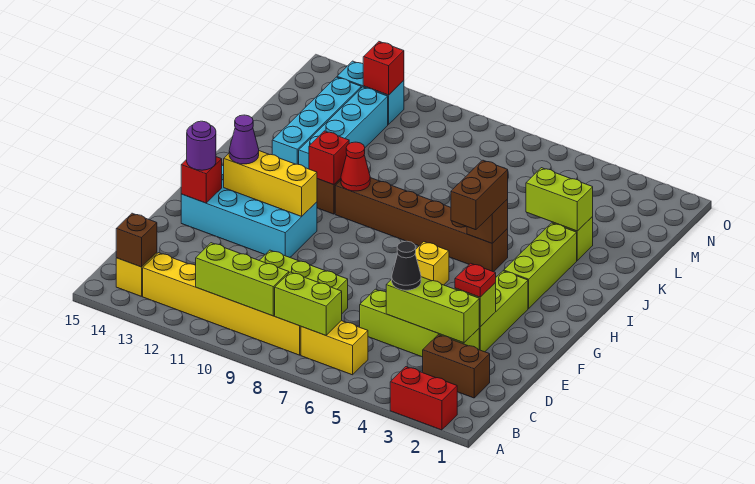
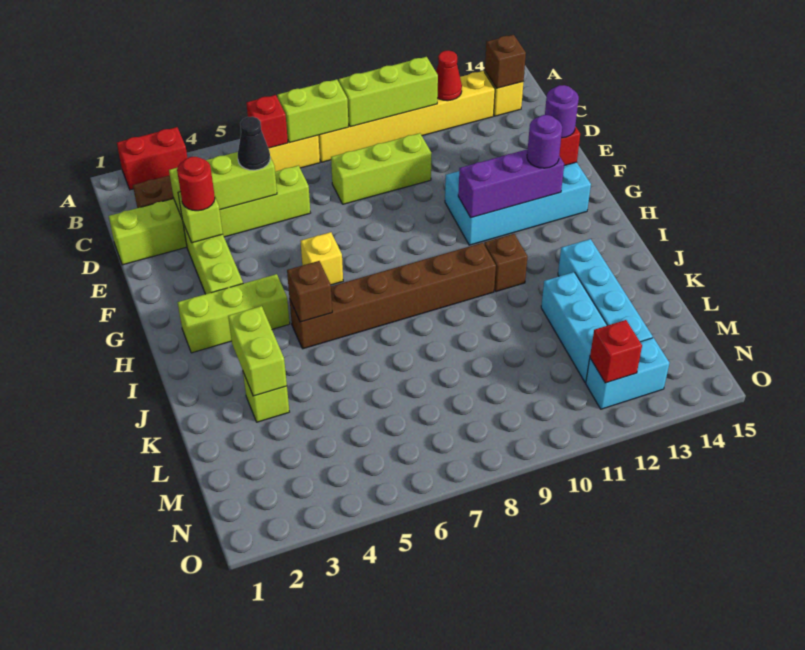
lime brick D3:D6 level 1 -> lime brick D1:D6 level 1
red plate E3 level 3 -> red round brick E3 level 3
yellow brick G11:G13 level 2 -> purple brick G11:G13 level 2
purple cone G13 level 3 -> purple round brick G13 level 3
lime brick H3:J3 level 1 -> lime brick H2:H4 level 1
brown brick H5:I5 level 3 -> none
red cone I10 level 2 -> red cone B12 level 2
red brick I11 level 2 -> red brick B6 level 2
cyan brick J12:M12 level 1 -> cyan brick K12:M12 level 1
lime brick K3:K4 level 2 -> lime brick J3:K3 level 2

